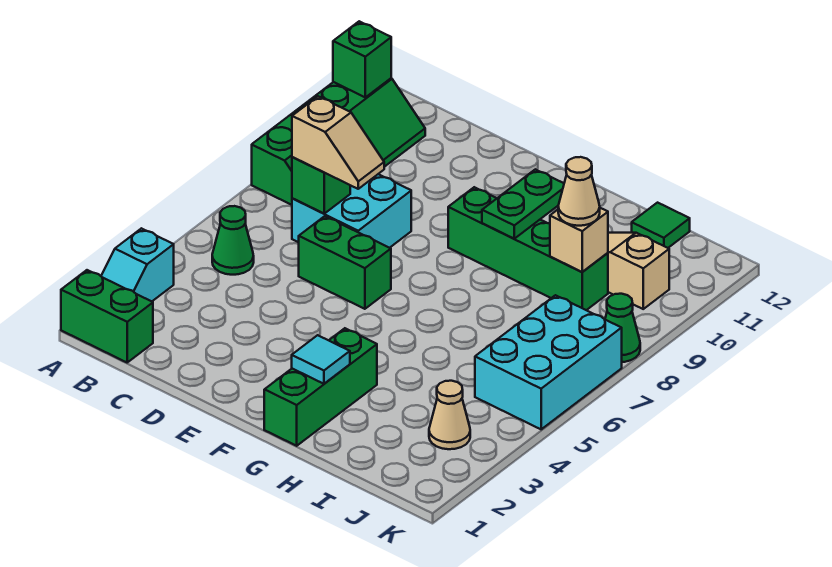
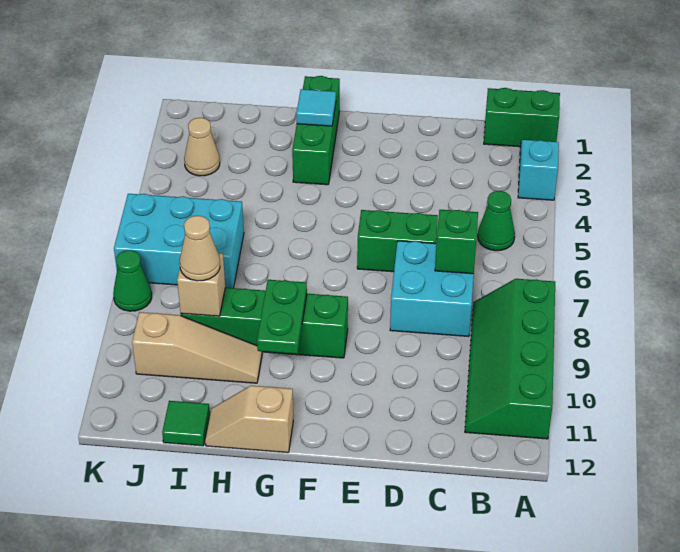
green brick A11 level 2 -> none
tan slope C7:D7 level 3 top C -> tan slope G12:H12 level 1 top G
cyan brick J5:K7 level 1 -> cyan brick I6:K7 level 1

